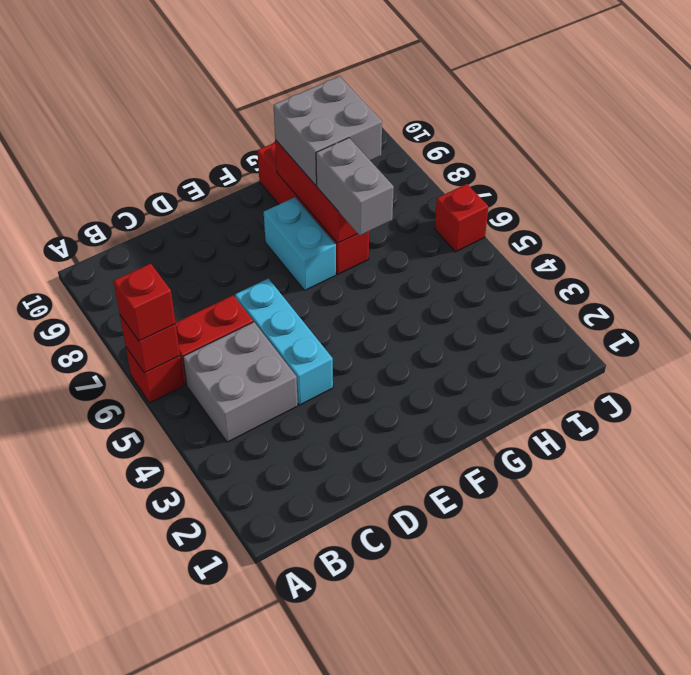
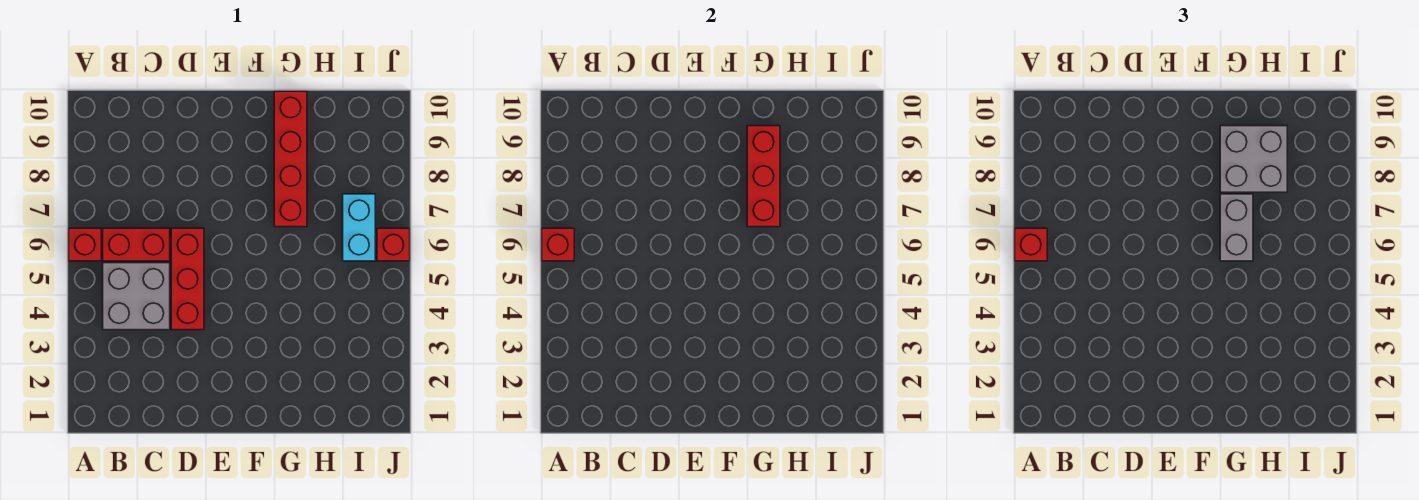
cyan brick D4:D6 level 1 -> red brick D4:D6 level 1
cyan brick F7:F8 level 1 -> cyan brick I6:I7 level 1

